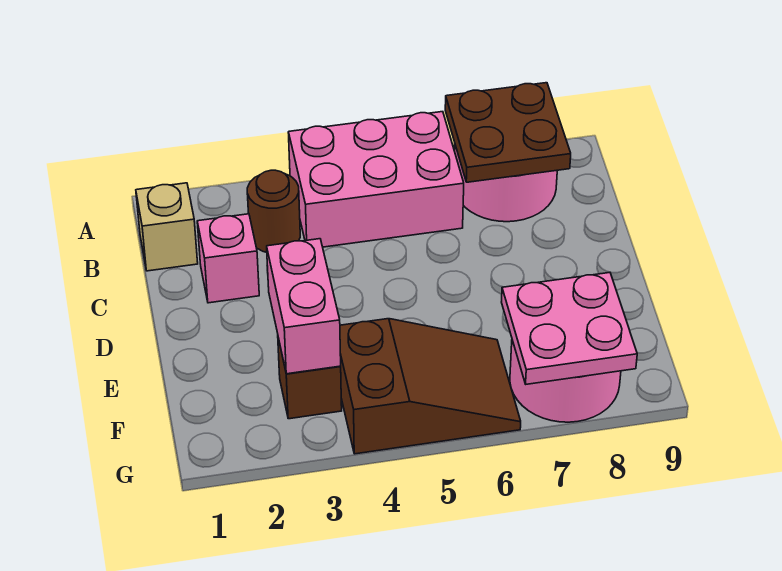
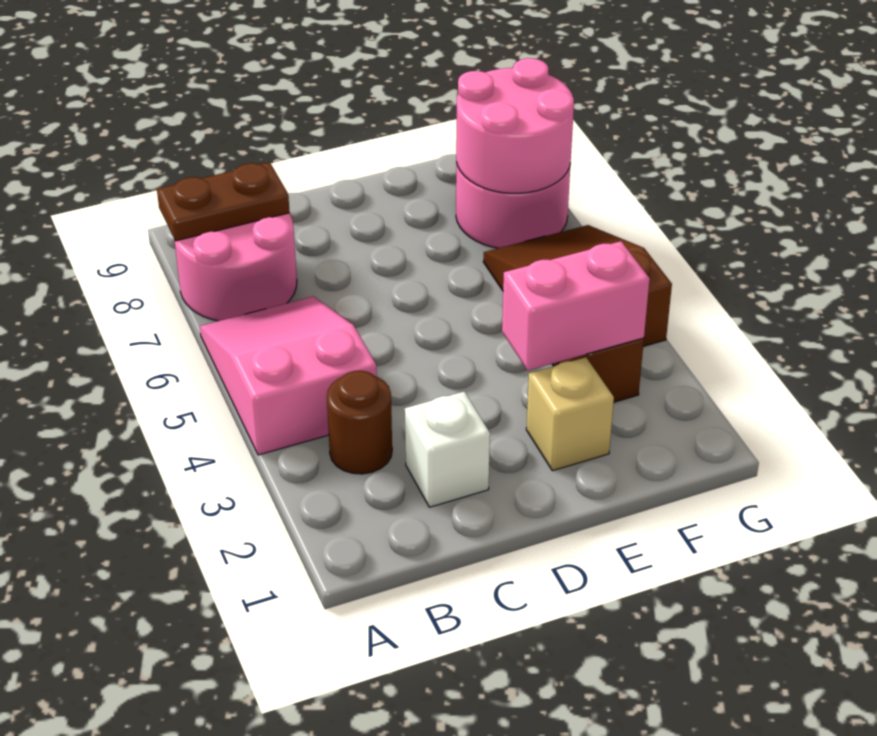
pink brick A4:B6 level 1 -> pink slope A4:B6 level 1 top 4
brown plate A7:B8 level 2 -> brown plate A8:B8 level 2
tan brick B1 level 1 -> tan brick E2 level 1
pink brick C2 level 1 -> white brick C2 level 1
pink plate F7:G8 level 2 -> pink round brick F7:G8 level 2

